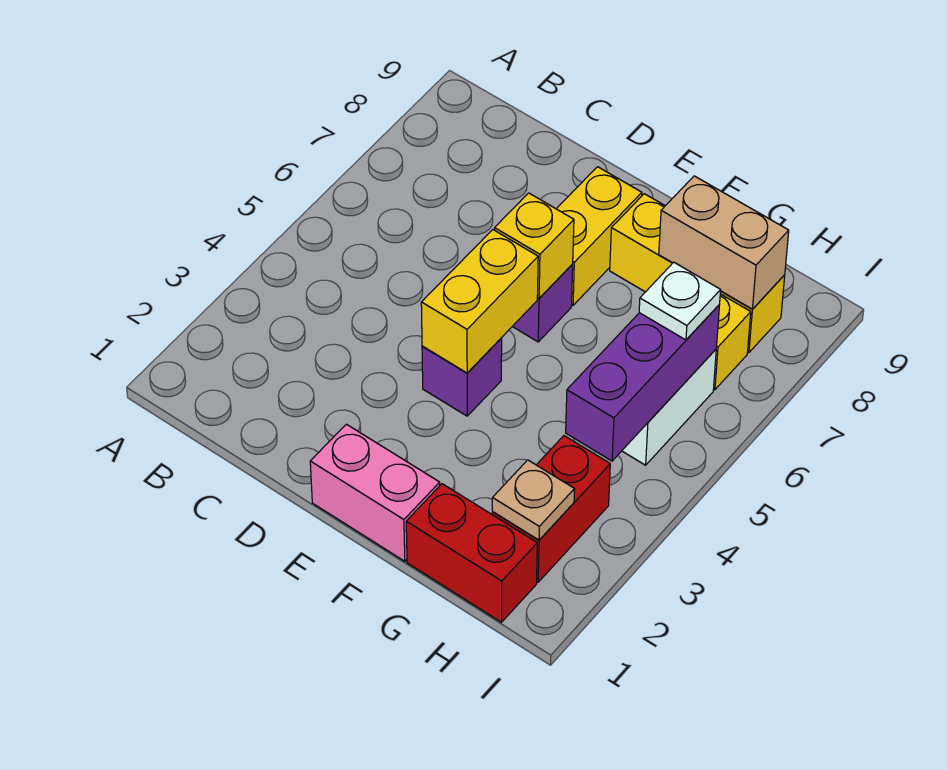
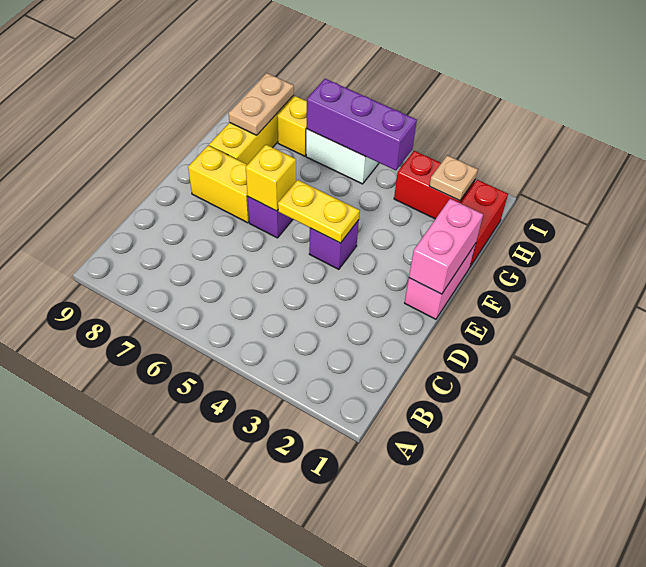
none -> pink brick E1:F1 level 2
yellow brick E4:E5 level 2 -> yellow plate E4:E5 level 2
tan brick G8:H8 level 2 -> tan plate G8:H8 level 2
white plate H6 level 3 -> none

